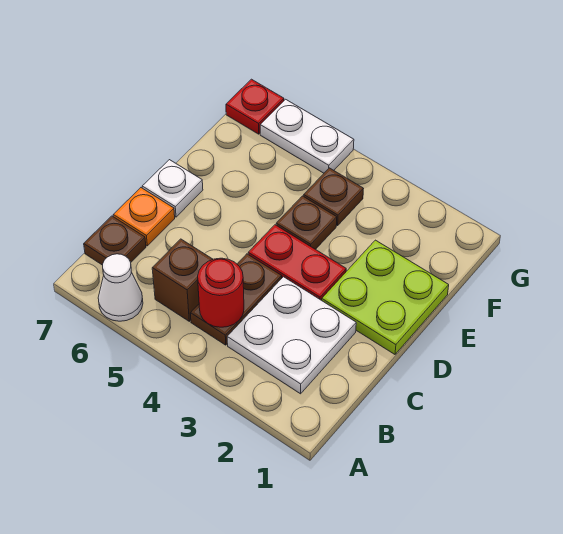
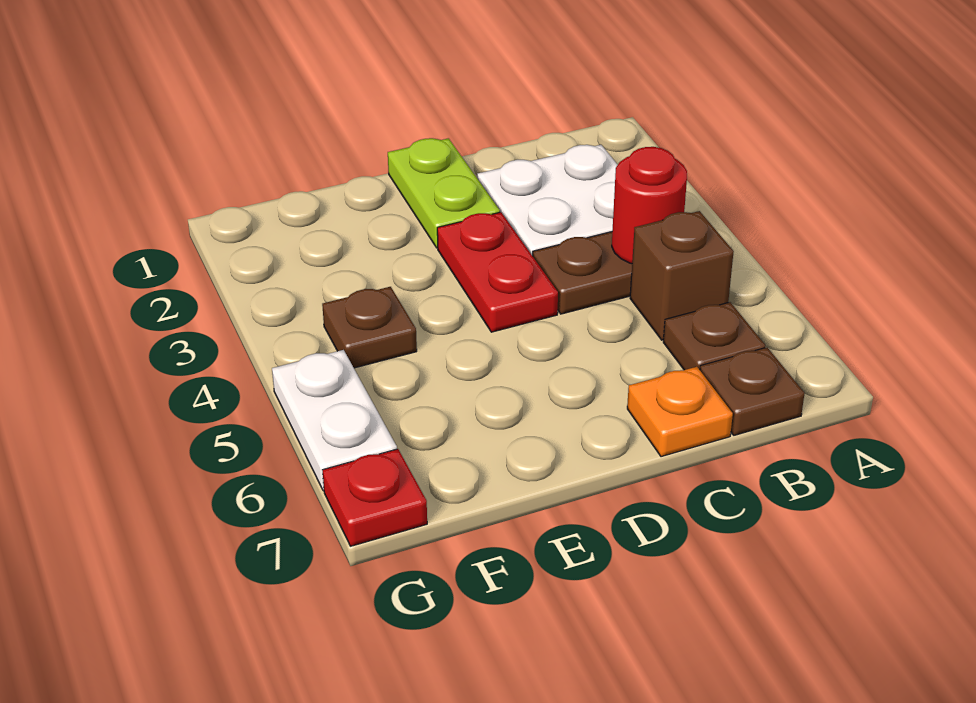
white cone A6 level 1 -> none
lime plate D1:E2 level 1 -> lime plate D1:D2 level 1
white plate D7 level 1 -> none
brown plate E4 level 1 -> brown plate B6 level 1

